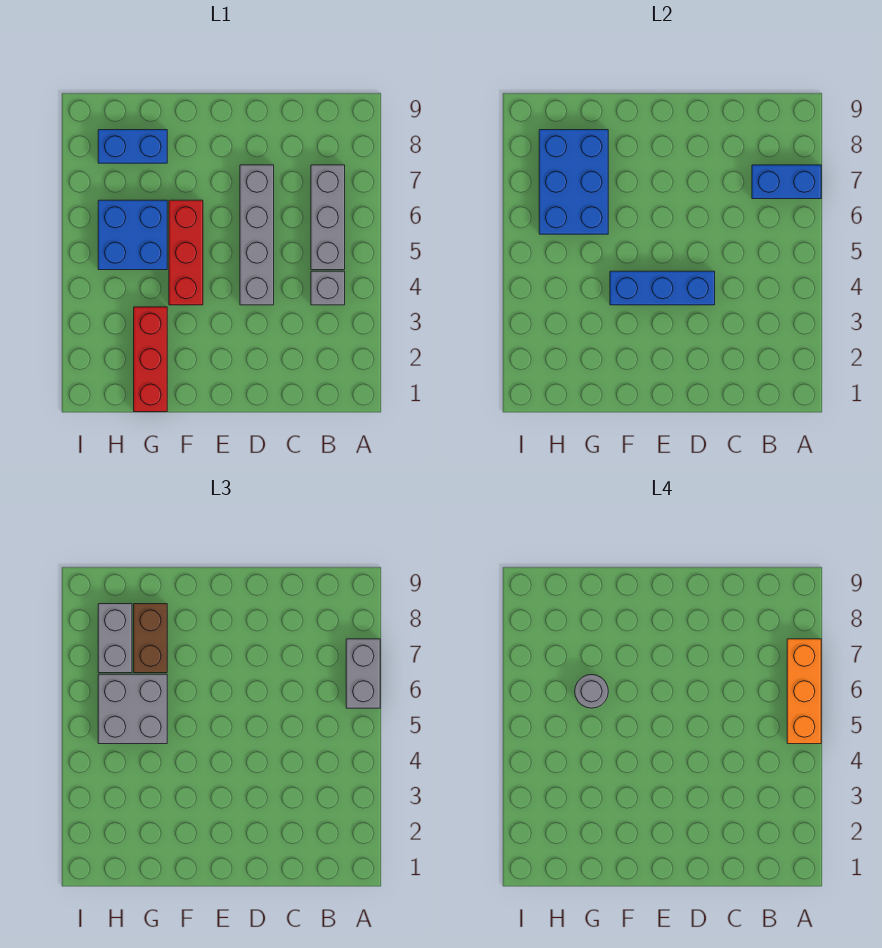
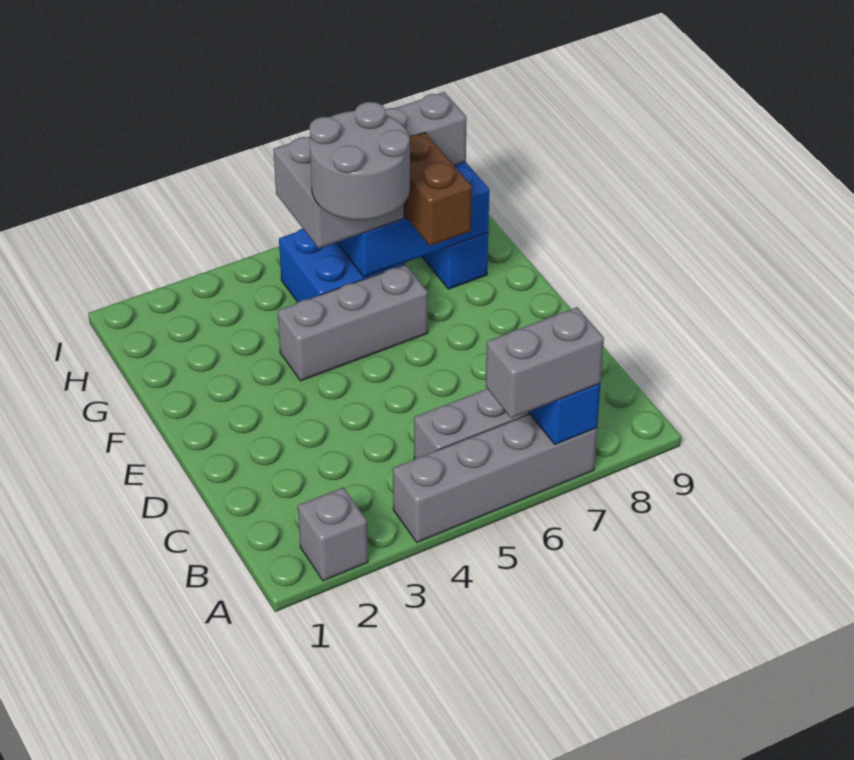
orange brick A5:A7 level 4 -> none
grey brick B4 level 1 -> grey brick A2 level 1
grey brick D4:D7 level 1 -> grey brick A4:A7 level 1
blue brick D4:F4 level 2 -> none
red brick F4:F6 level 1 -> grey brick F4:F6 level 1
red brick G1:G3 level 1 -> none
grey round brick G6 level 4 -> grey round brick F5:G6 level 4
brown brick G7:G8 level 3 -> brown brick F7:G7 level 3

